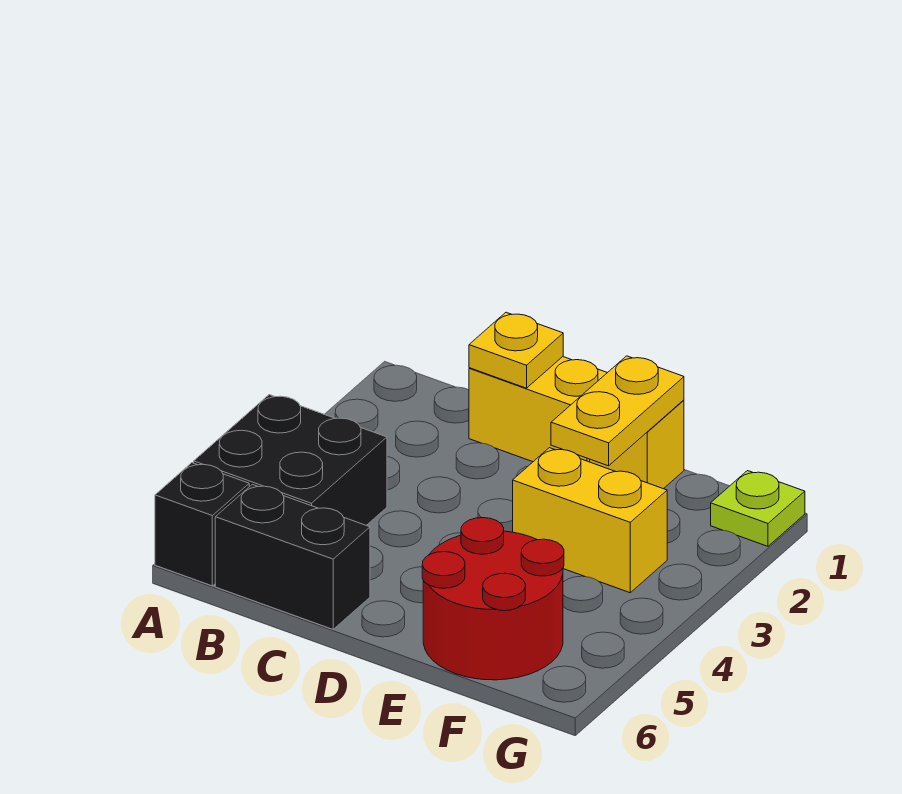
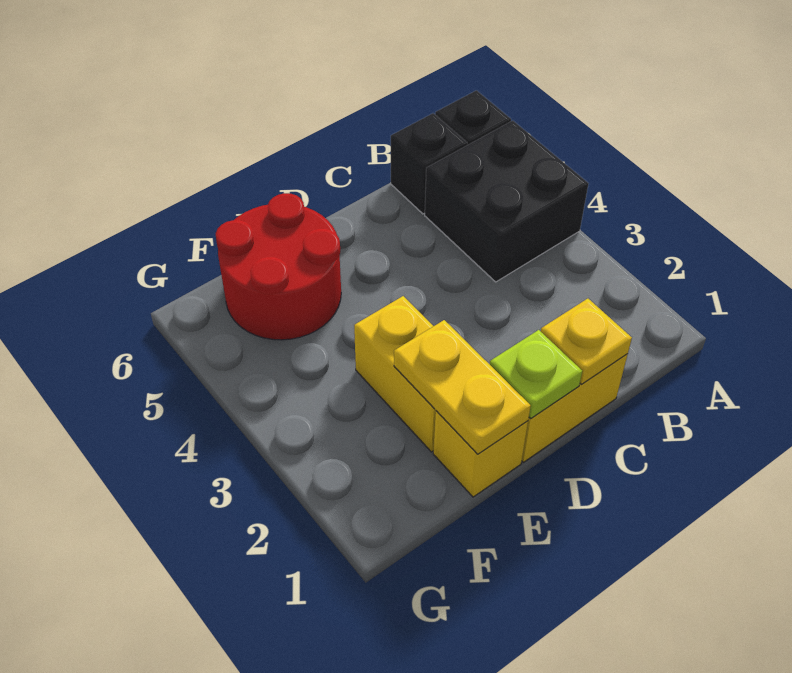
black brick B6:C6 level 1 -> black brick B6 level 1
yellow brick E3:F3 level 1 -> yellow brick E2:E3 level 1
lime plate G1 level 1 -> lime plate D1 level 2

